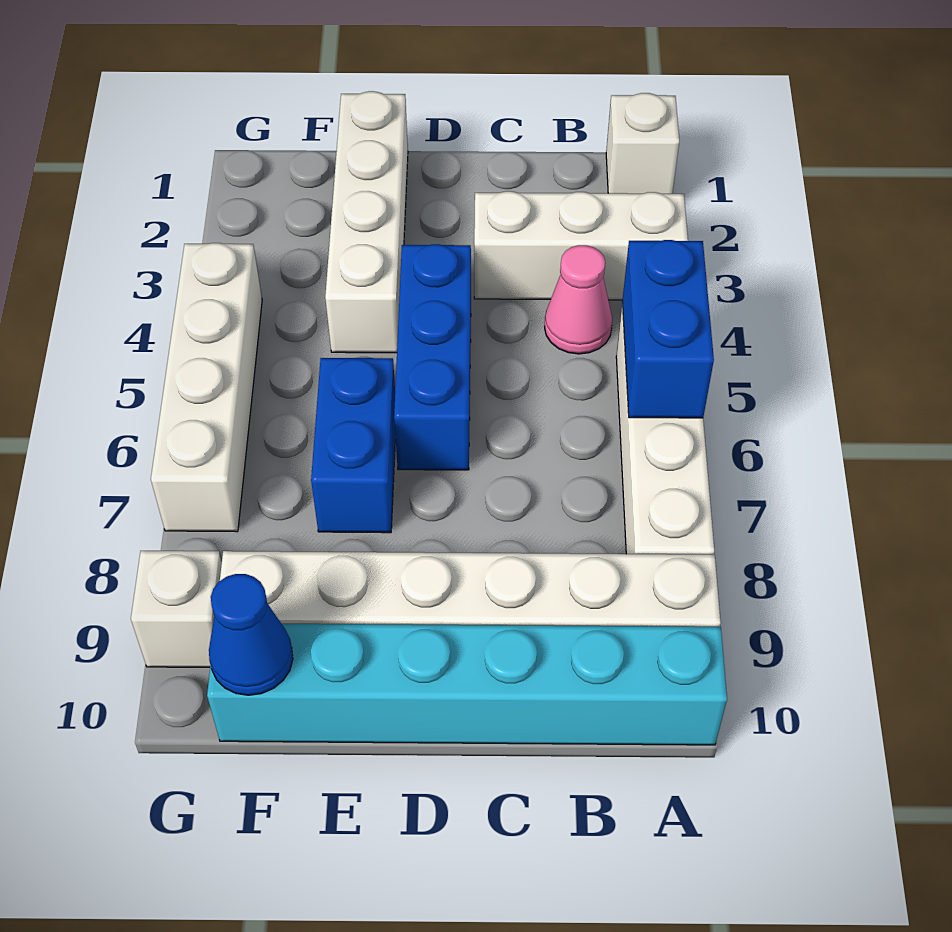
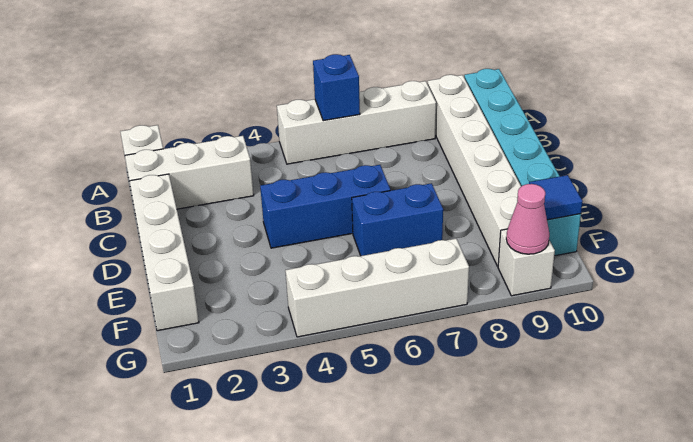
white brick A3:C3 level 1 -> white brick B1:B3 level 1
blue brick A5:A6 level 2 -> blue brick A6 level 2
pink cone B4 level 1 -> pink cone G9 level 2
white brick E1:E4 level 1 -> white brick C1:F1 level 1
blue cone F10 level 2 -> blue tile F10 level 2

